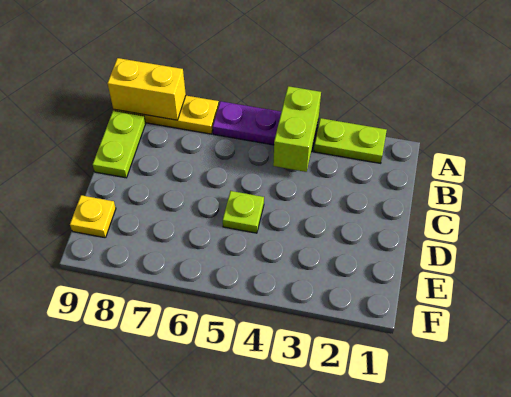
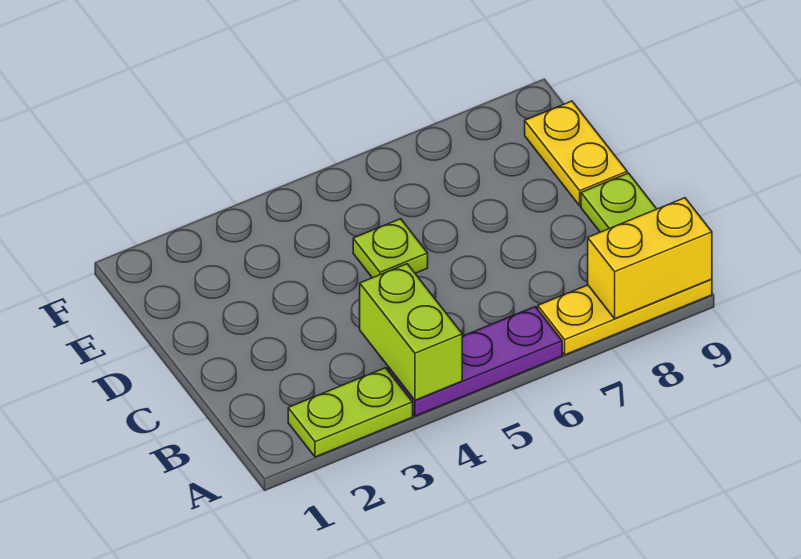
yellow plate E9 level 1 -> yellow plate D9:E9 level 1

